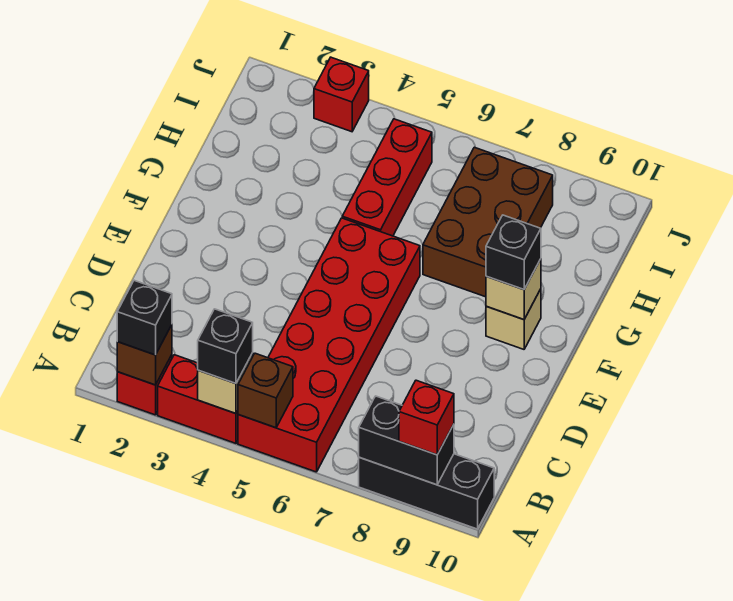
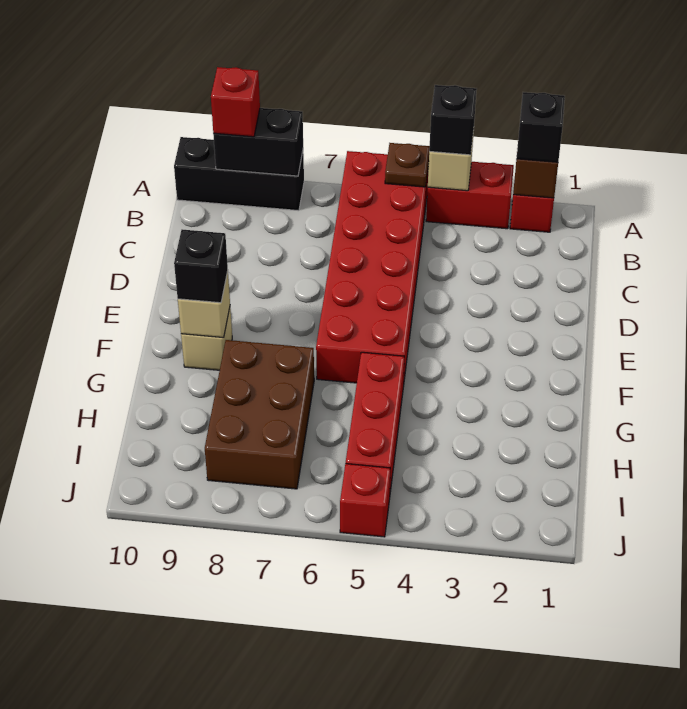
brown brick A5 level 2 -> brown plate A5 level 2
red brick J3 level 1 -> red brick J5 level 1

